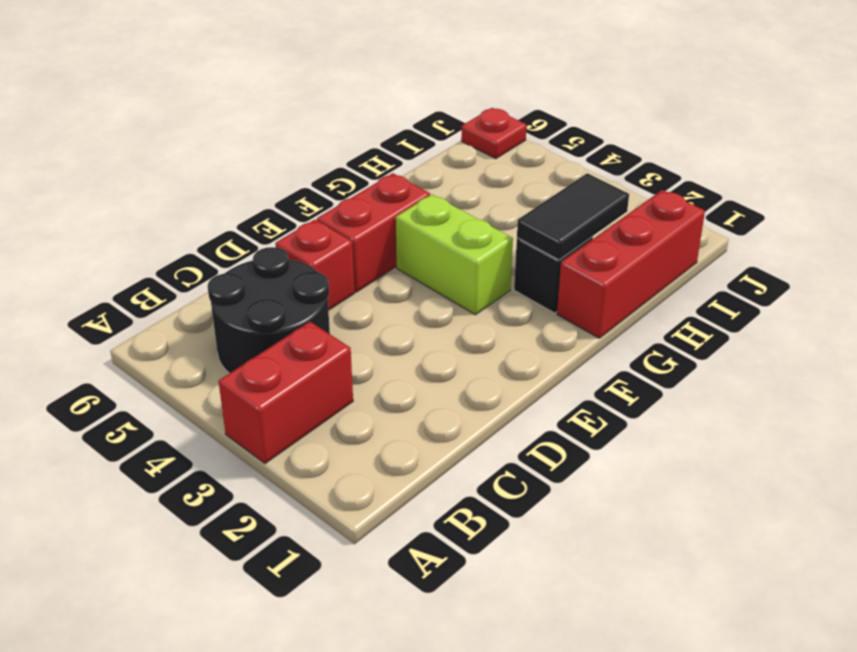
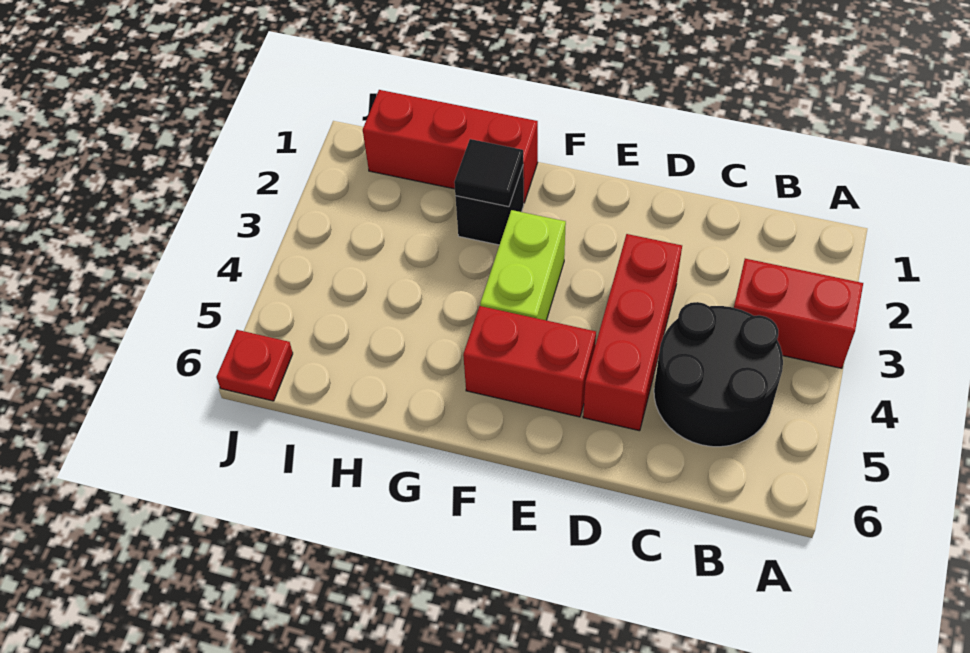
red brick D5 level 1 -> red brick D3:D5 level 1
black tile G2:H2 level 2 -> black tile G2 level 2

